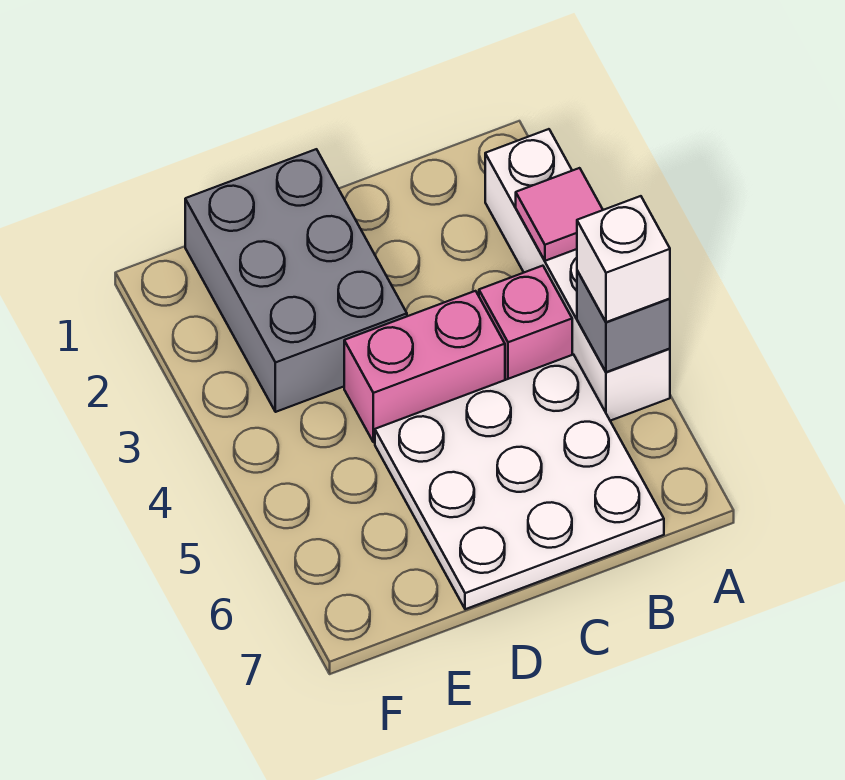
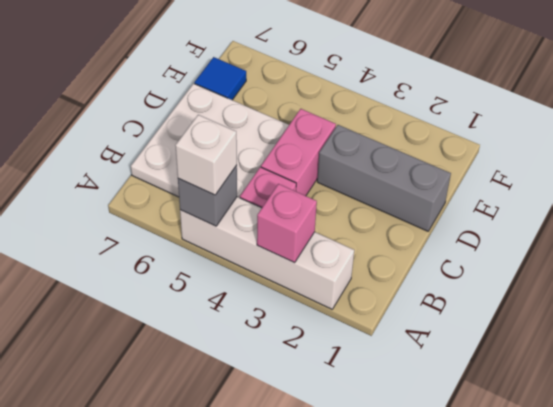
pink tile A3 level 2 -> pink brick A3 level 2
grey brick D1:E3 level 1 -> grey brick D1:D3 level 1
none -> blue tile E7 level 1

